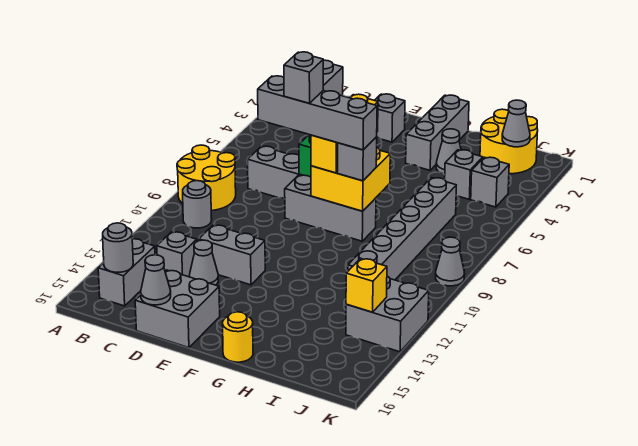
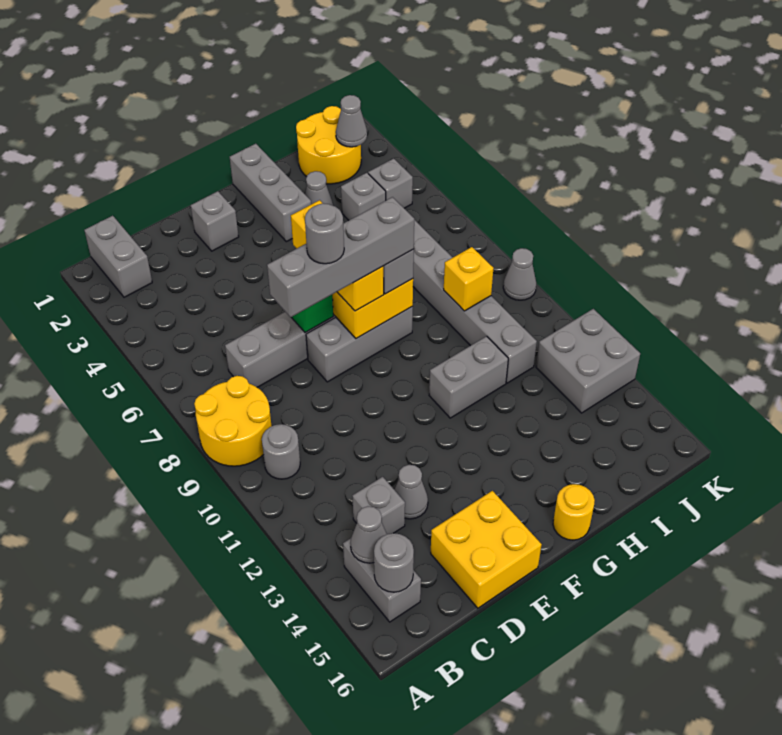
grey brick D12:E12 level 1 -> grey brick G11:H11 level 1
grey brick D15:E16 level 1 -> yellow brick D15:E16 level 1
grey cone D16 level 2 -> grey cone B14 level 2
grey brick E8 level 5 -> grey round brick E8 level 5
yellow brick J13 level 2 -> yellow brick I9 level 2

